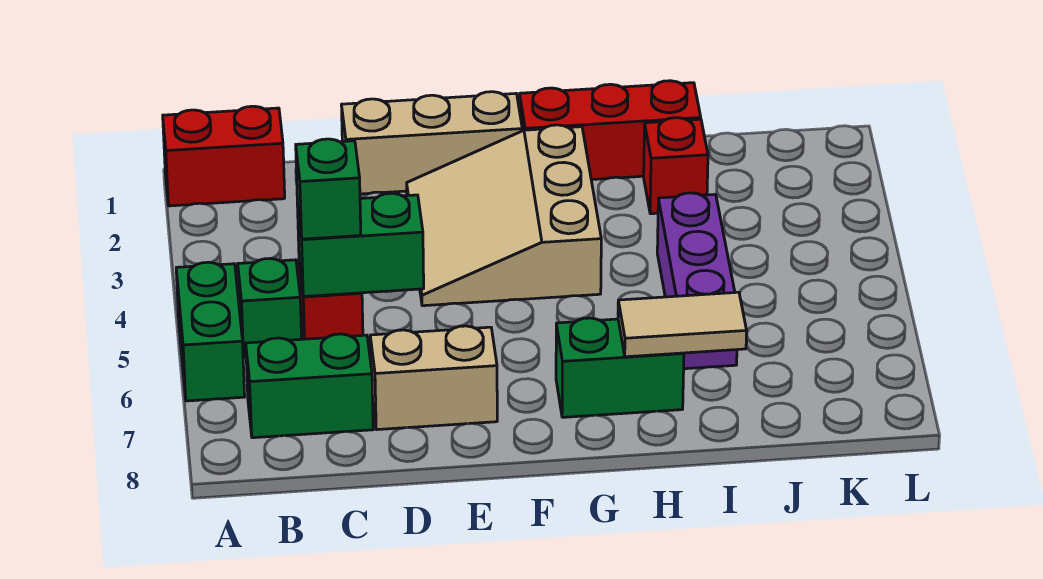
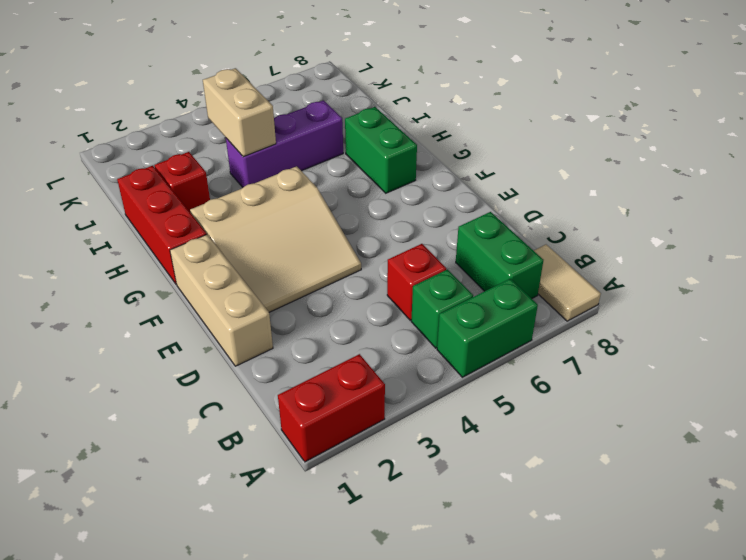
red brick A1:B1 level 1 -> red brick A1:A2 level 1
green brick C5:D5 level 2 -> none
green brick C5 level 3 -> none
tan brick D7:E7 level 1 -> tan brick I4:J4 level 2
tan tile H7:I7 level 2 -> tan tile A8:B8 level 1

